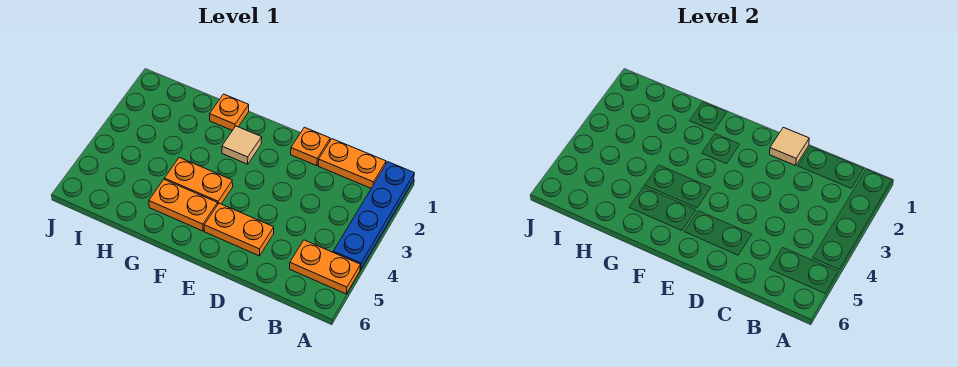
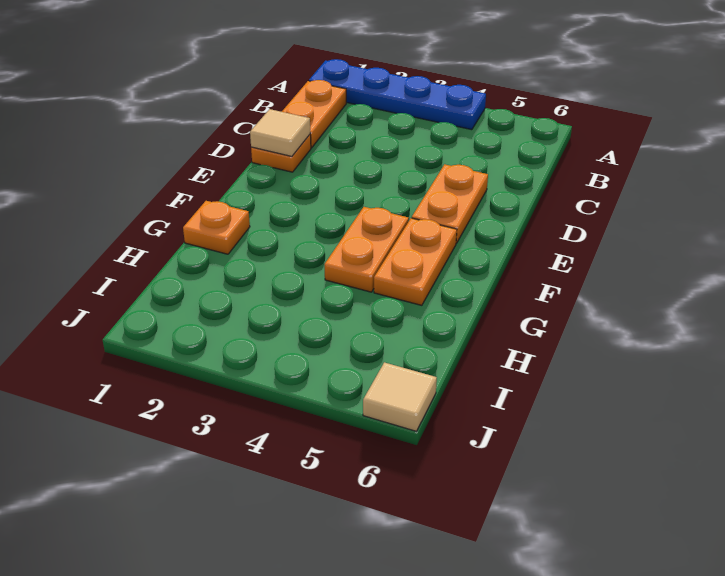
orange plate A5:B5 level 1 -> none
tan tile F2 level 1 -> tan tile J6 level 1

